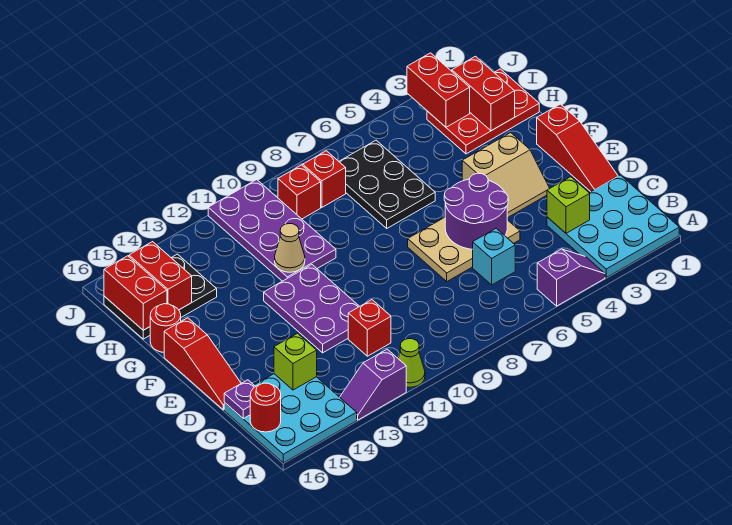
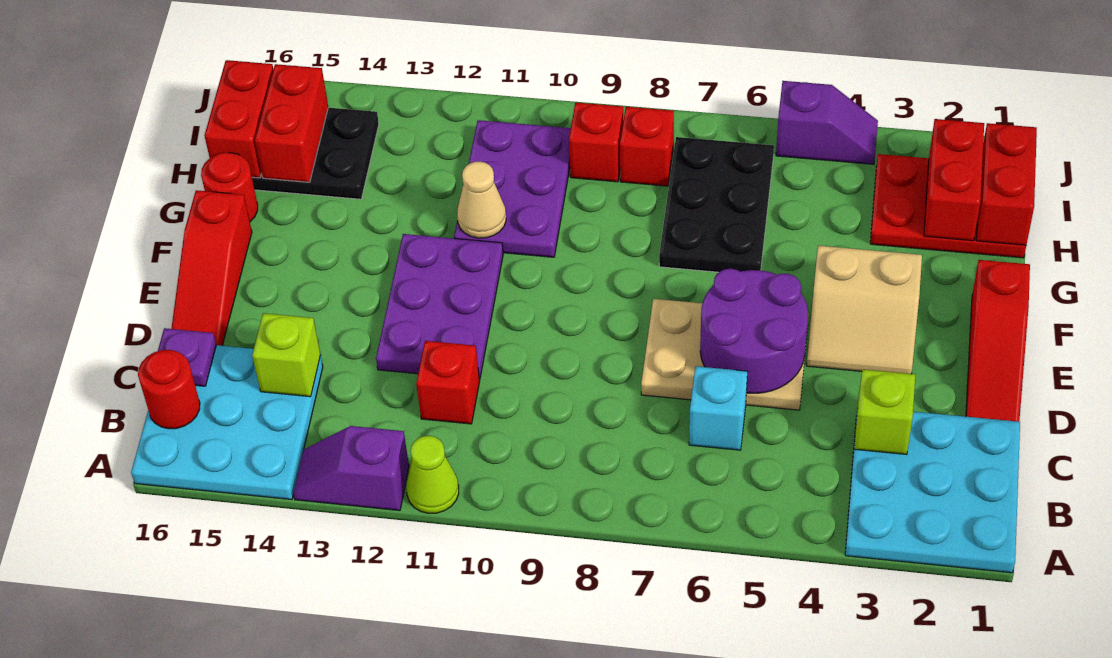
purple slope A4:A5 level 1 top 5 -> purple slope J4:J5 level 1 top 5
purple plate G10:J11 level 1 -> purple plate G10:I11 level 1
red brick I3:J3 level 2 -> red brick H1:I1 level 2

